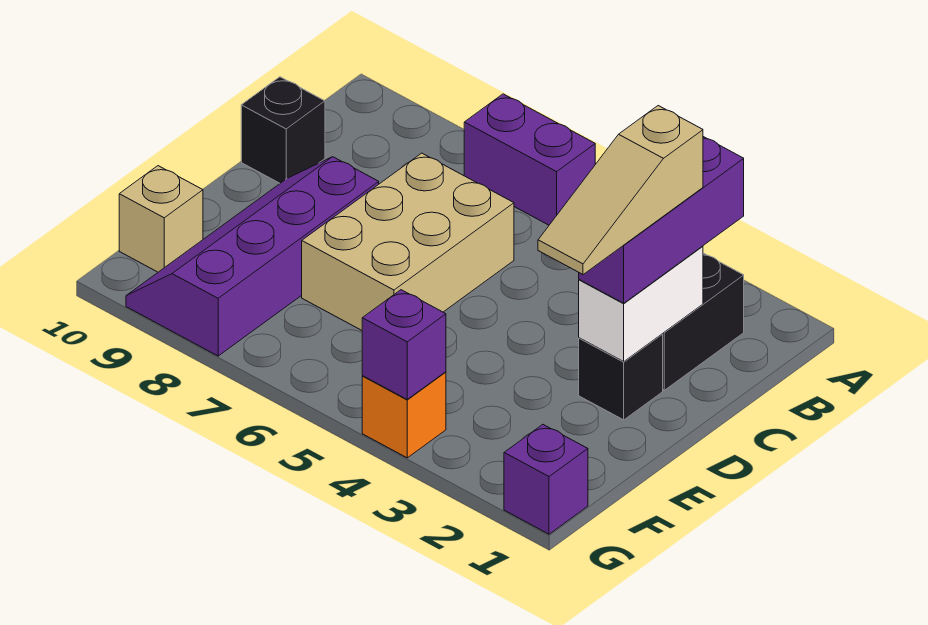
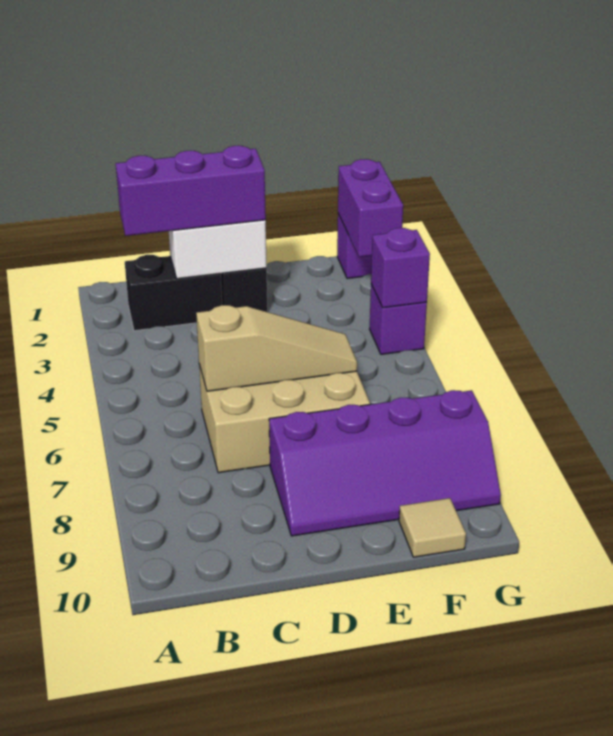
purple brick A6:A7 level 1 -> purple brick G1:G2 level 2
tan slope C2:E2 level 4 top C -> tan slope C6:E6 level 2 top C
black brick C10 level 1 -> none
tan brick F10 level 1 -> tan tile F10 level 1
orange brick G4 level 1 -> purple brick G4 level 1

